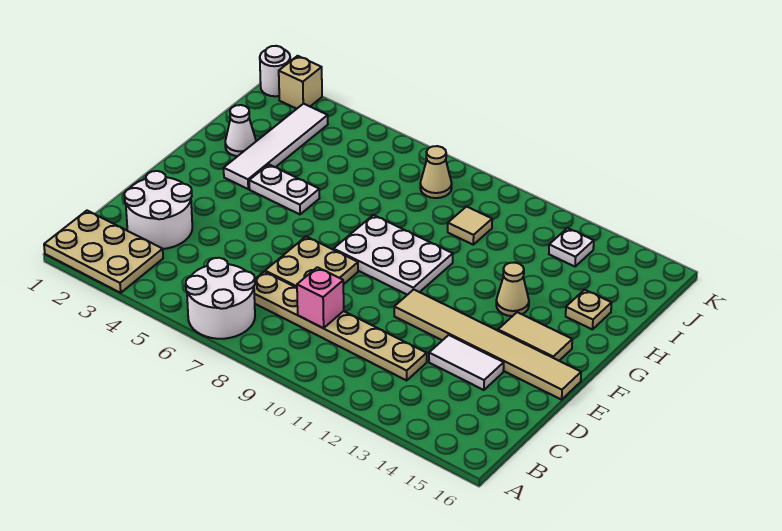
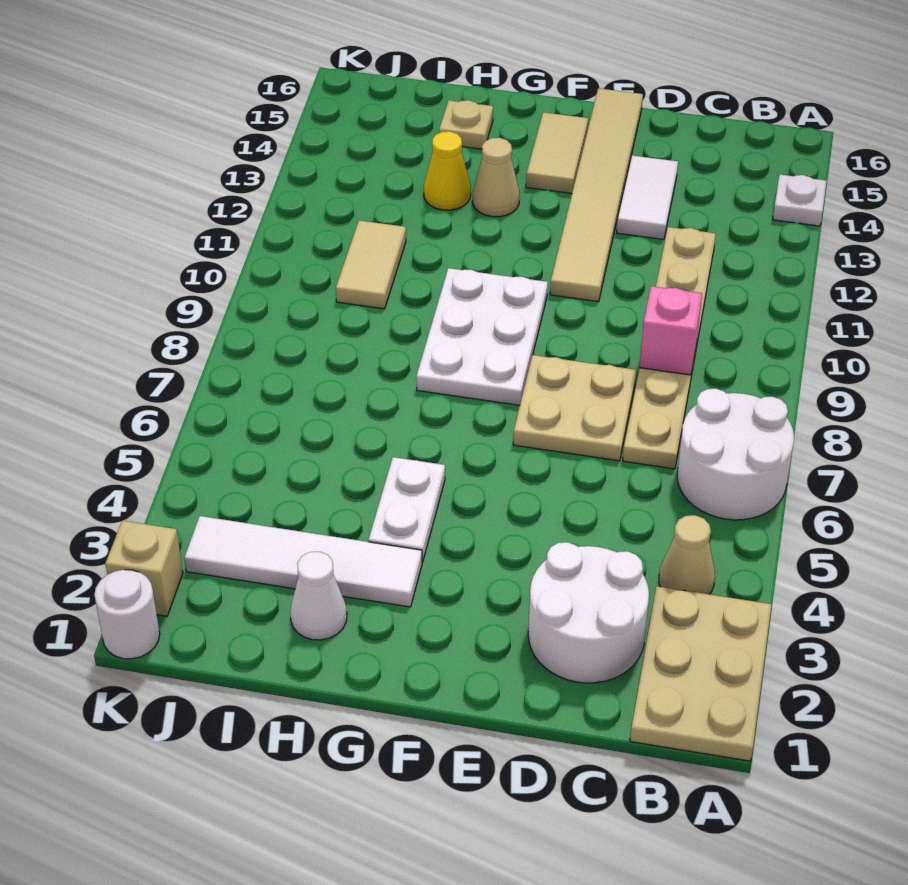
none -> yellow cone H13 level 1
tan tile I10 level 1 -> tan tile I10:I11 level 1
tan cone J8 level 1 -> tan cone B4 level 1
white plate J13 level 1 -> white plate A14 level 1

